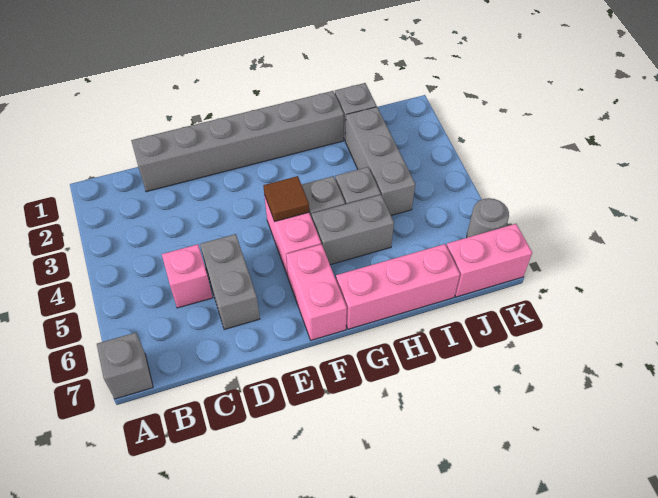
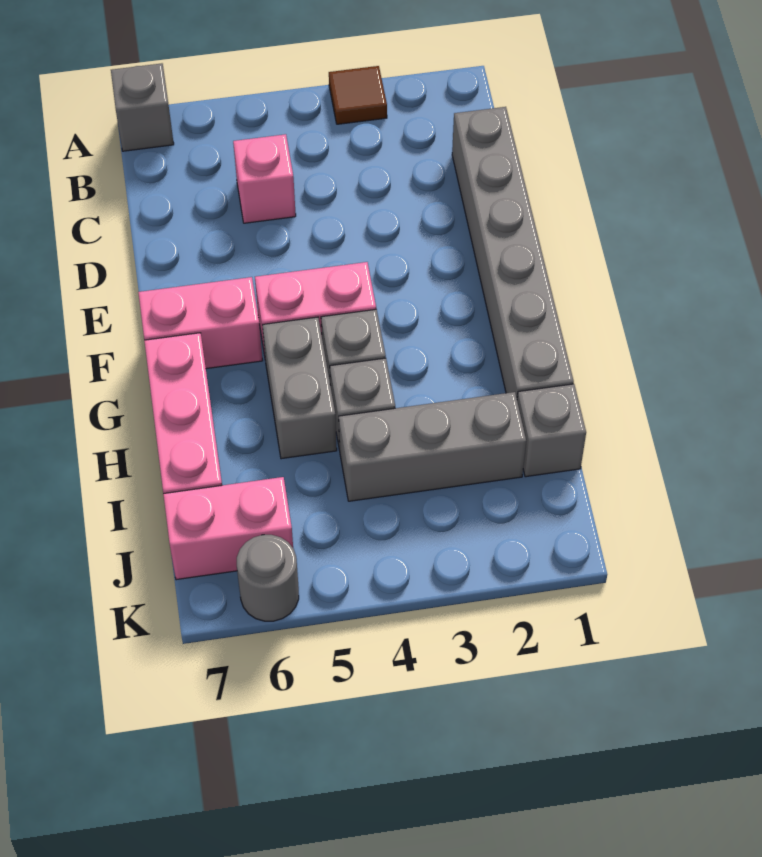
grey brick D5:D6 level 1 -> none
brown tile F4 level 2 -> brown tile A3 level 1
pink brick J7:K7 level 1 -> pink brick J6:J7 level 1

